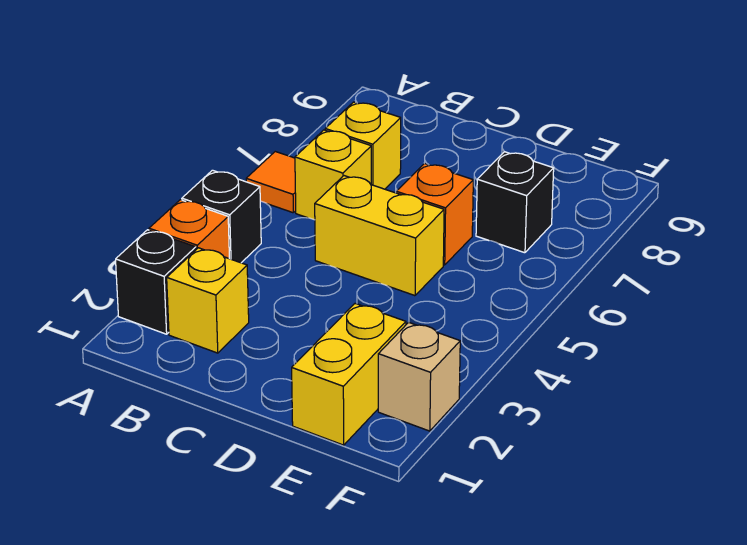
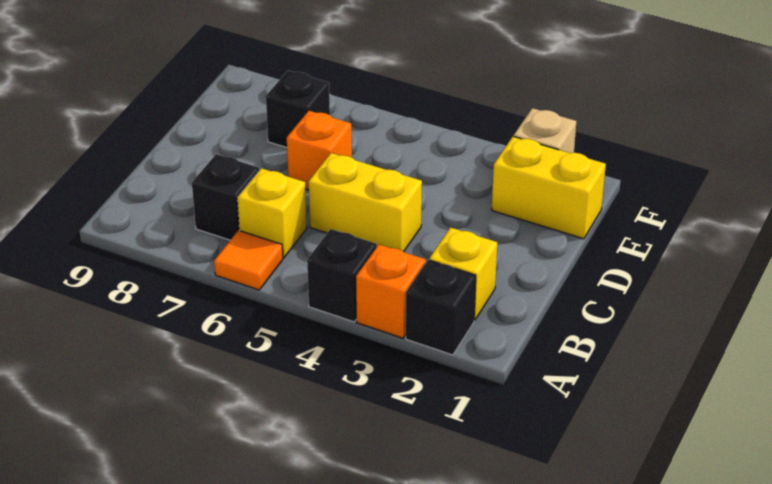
yellow brick B7 level 1 -> black brick B7 level 1
yellow brick C5:D5 level 1 -> yellow brick C4:C5 level 1

